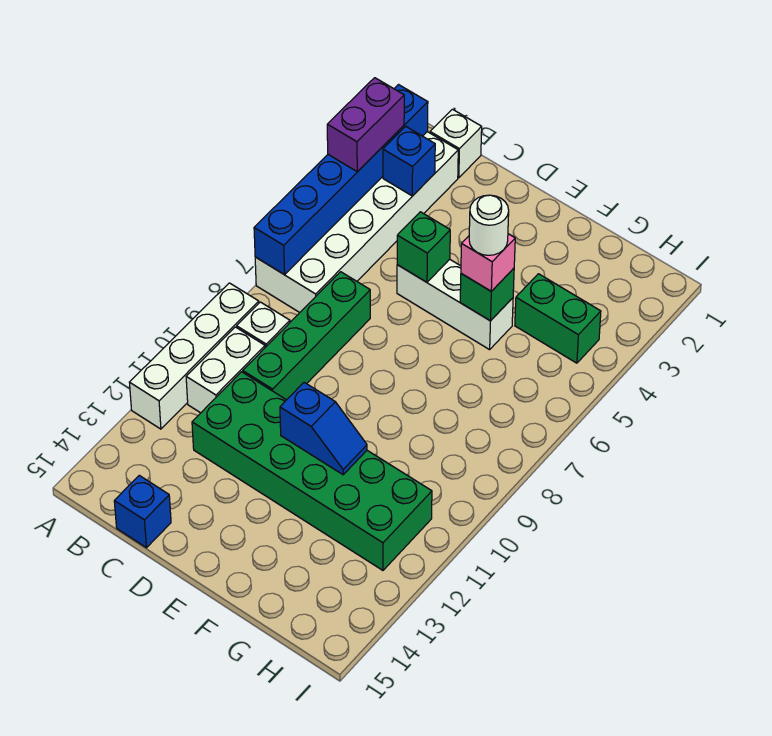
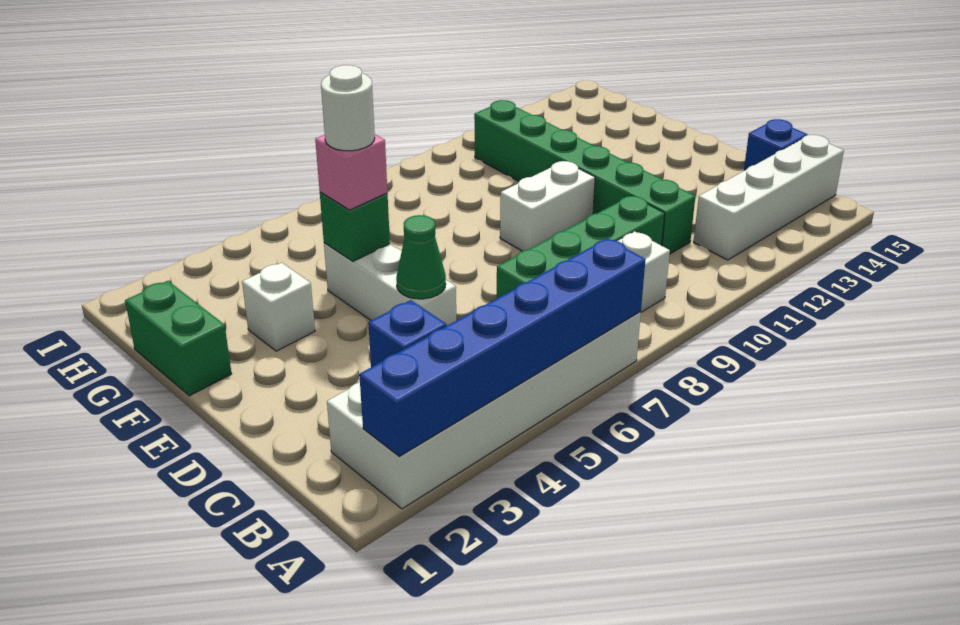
purple brick A3:A4 level 3 -> none
white brick A9:A12 level 1 -> white brick B12:B15 level 1
white brick B1 level 1 -> white brick F3 level 1
white brick B10:B11 level 1 -> white brick E9:E10 level 1
green brick C11:H12 level 1 -> green brick C11:H11 level 1
green brick D5 level 2 -> green cone D5 level 2
blue slope E11:F11 level 2 top E -> none
green brick G4:H4 level 1 -> green brick F1:G1 level 1

